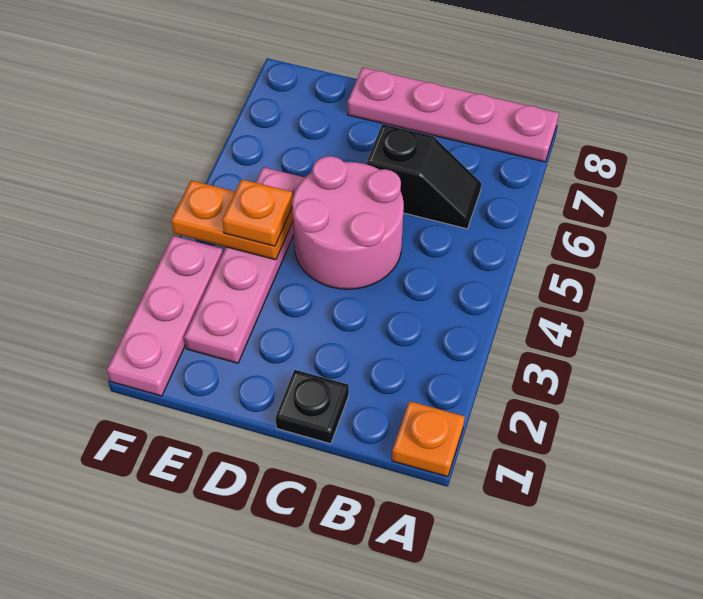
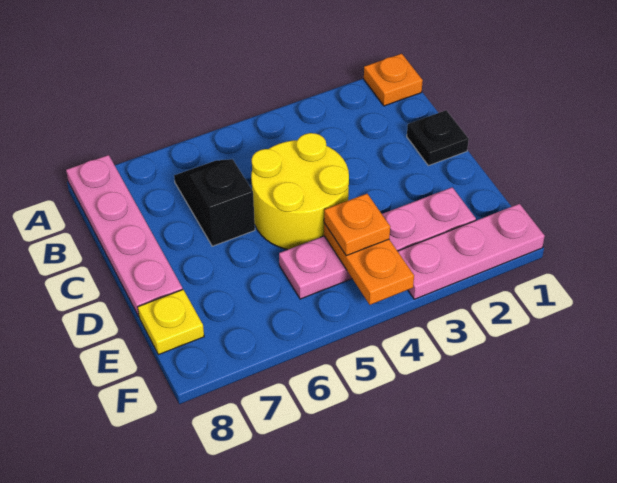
pink round brick C4:D5 level 1 -> yellow round brick C4:D5 level 1
none -> yellow plate E8 level 1

